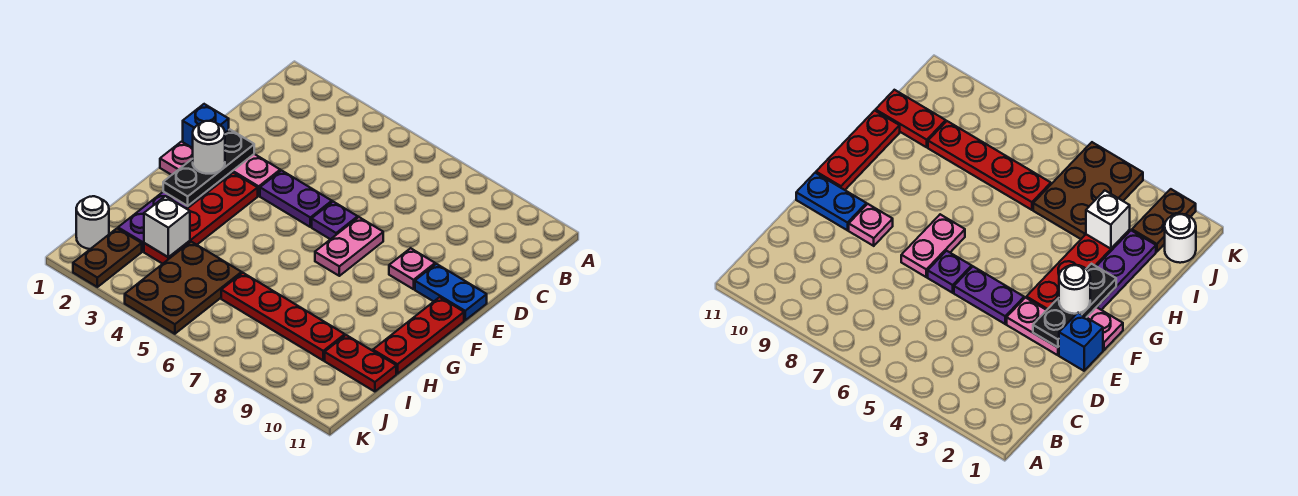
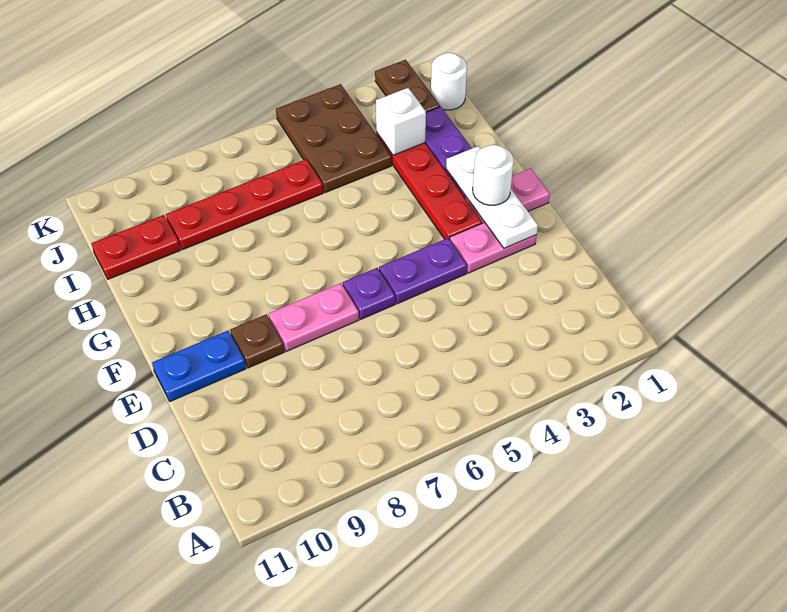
blue brick E1 level 1 -> none
black plate E2:G2 level 2 -> white plate E2:G2 level 2
pink plate E7:F7 level 1 -> pink plate E7:E8 level 1
pink plate E9 level 1 -> brown plate E9 level 1
red plate F11:H11 level 1 -> none

